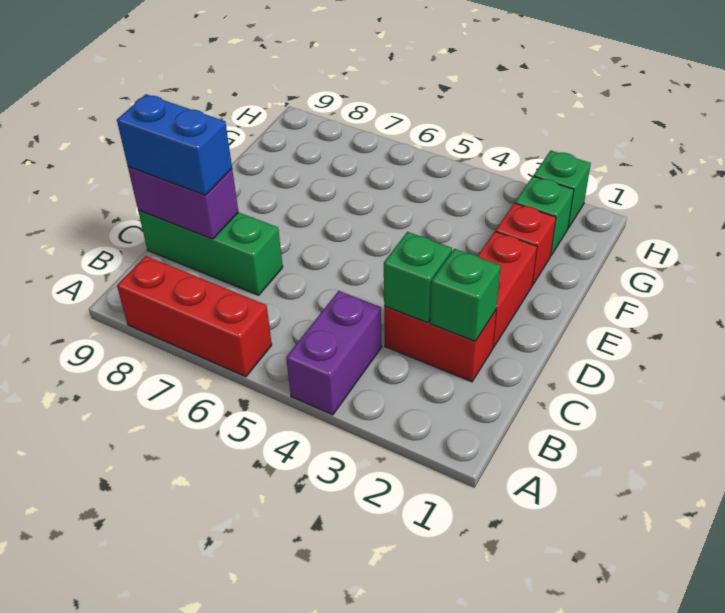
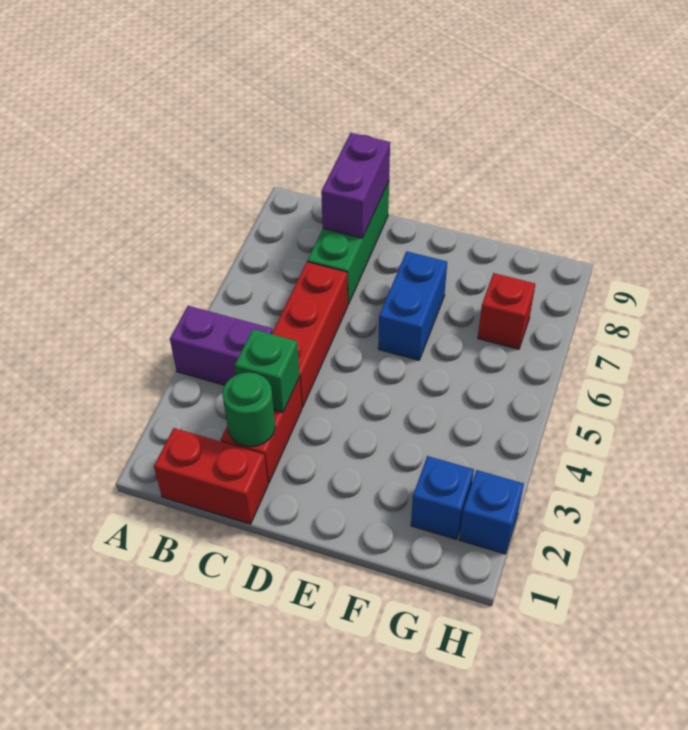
red brick A6:A8 level 1 -> red brick C4:C6 level 1
green brick C2 level 2 -> green round brick C2 level 2
blue brick C8:C9 level 3 -> blue brick E6:E7 level 1
red brick D2:E2 level 1 -> red brick B1:C1 level 1
red brick F2 level 1 -> red brick G7 level 1
green brick G2 level 1 -> blue brick G2 level 1
green brick H2 level 1 -> blue brick H2 level 1

